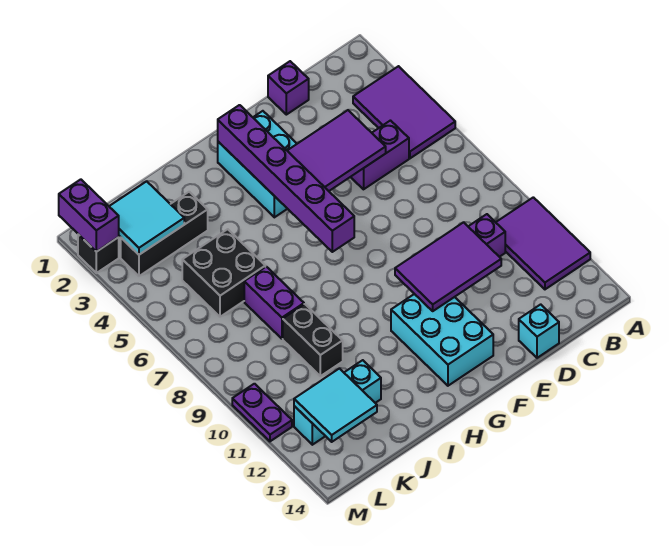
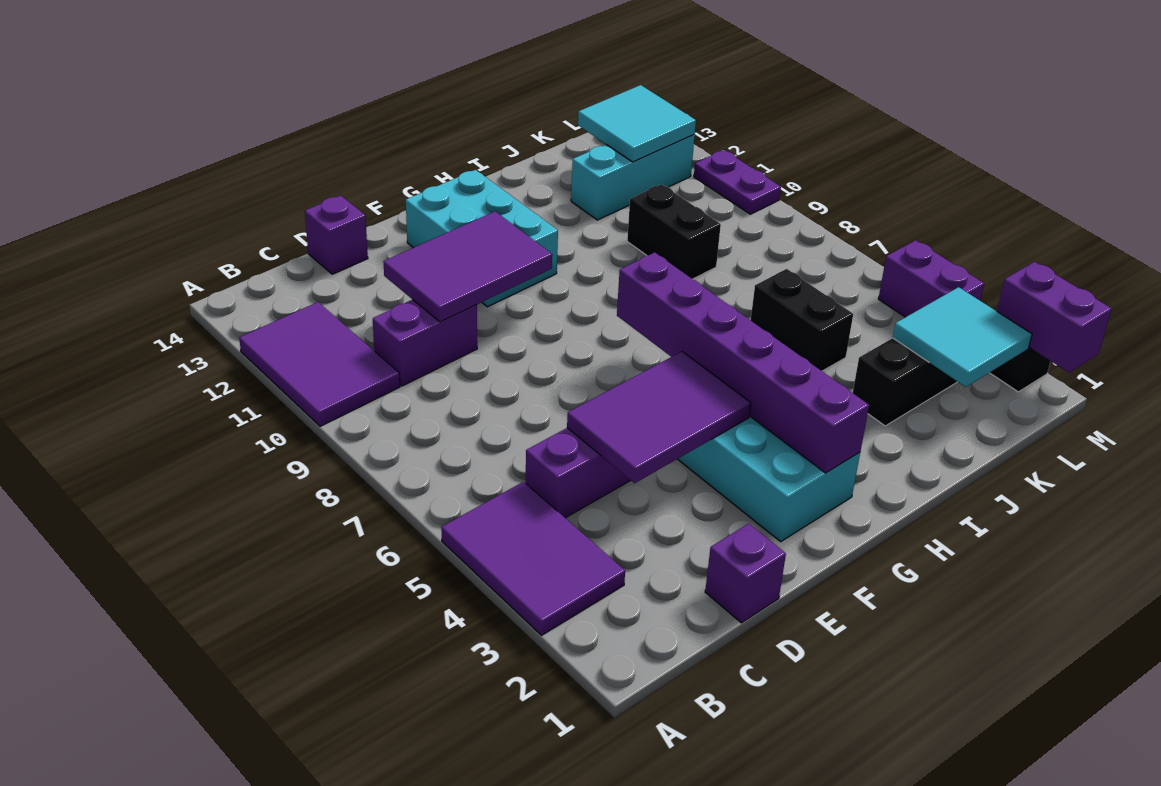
cyan brick D14 level 1 -> purple brick D14 level 1
black brick J5:K6 level 1 -> black brick J5:J6 level 1
purple brick J7:J8 level 1 -> purple brick M4:M5 level 1

